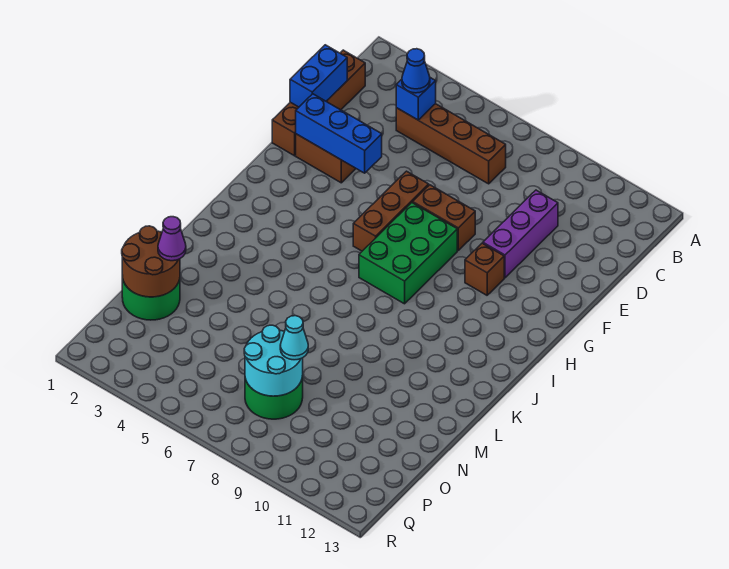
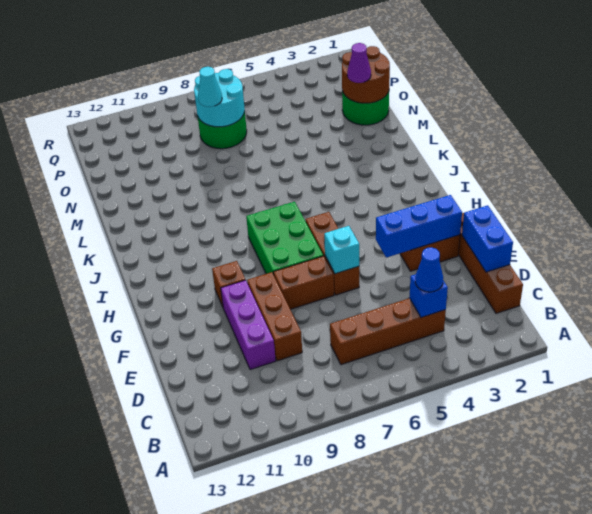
none -> brown brick D9:F9 level 1
none -> cyan brick F6 level 2

